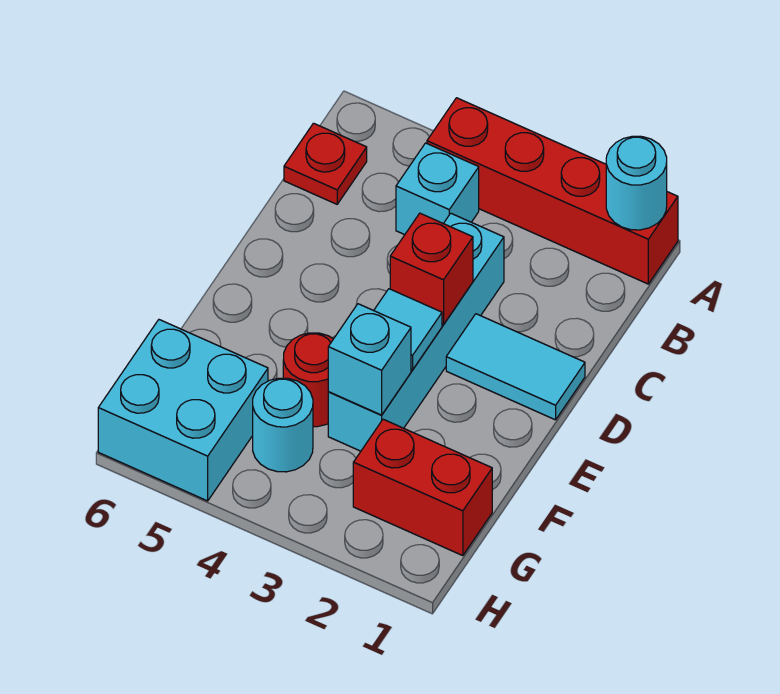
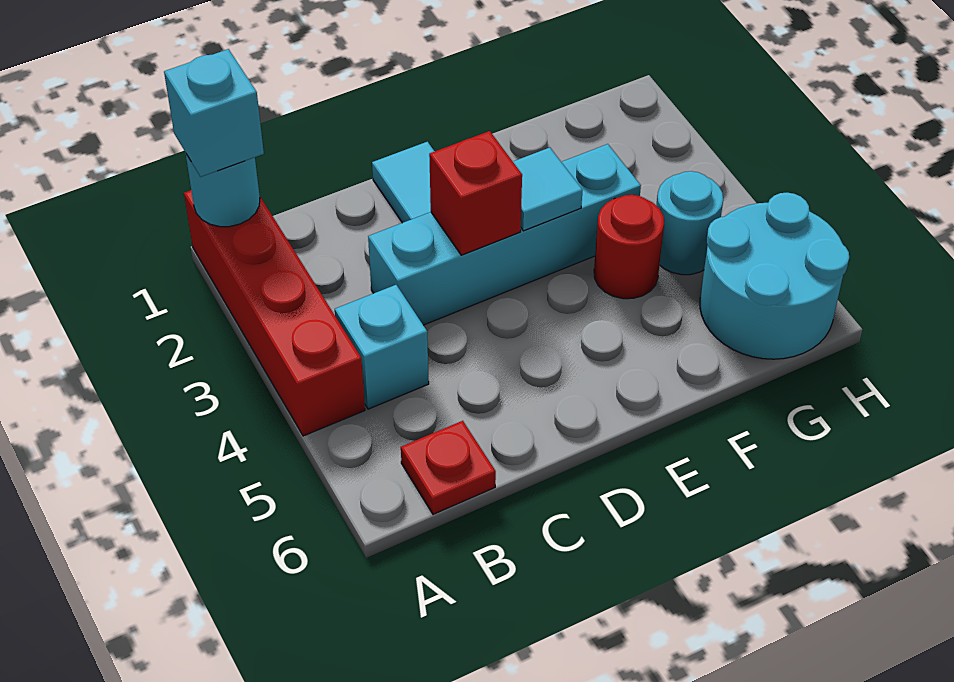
cyan brick F3 level 2 -> cyan brick A1 level 3
red brick G1:G2 level 1 -> none
cyan brick G5:H6 level 1 -> cyan round brick G5:H6 level 1

